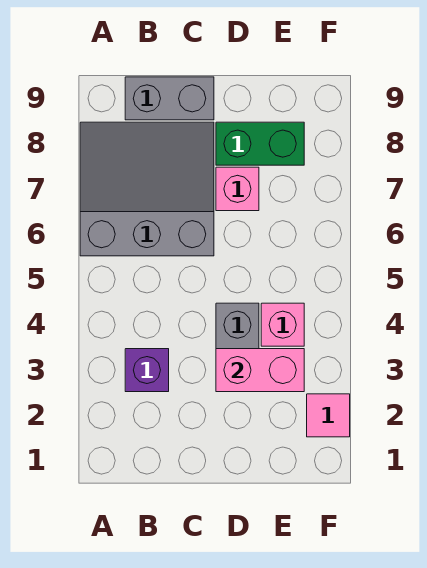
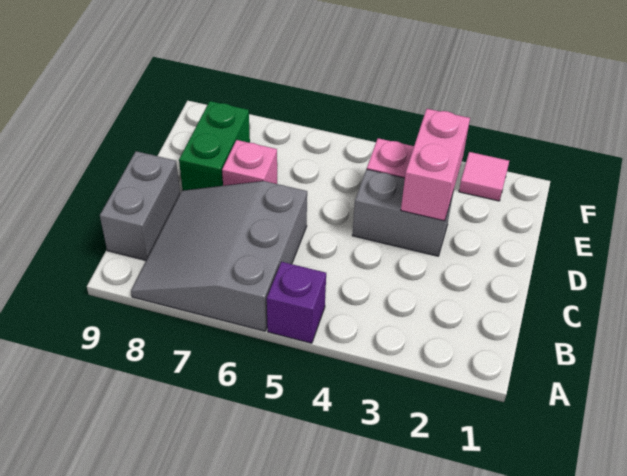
purple brick B3 level 1 -> purple brick A5 level 1

